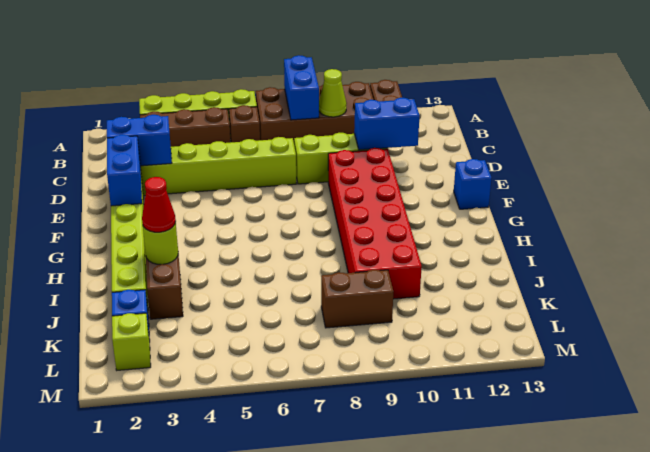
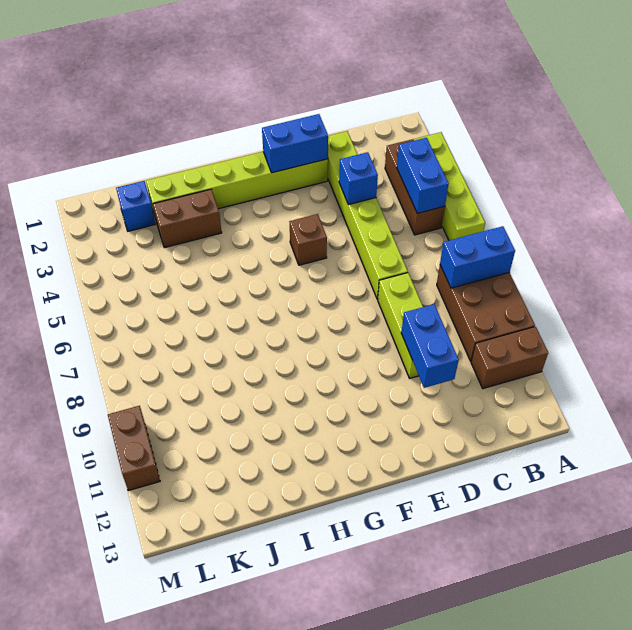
brown brick A7:B10 level 1 -> brown brick A8:B10 level 1
brown brick B6 level 1 -> brown brick F5 level 1
lime cone B9 level 2 -> none
blue brick D2:D3 level 2 -> blue brick B4:B5 level 2
red brick E9:J10 level 1 -> none
blue brick F13 level 1 -> blue brick D4 level 2
lime round brick I3 level 2 -> none
red cone I3 level 3 -> none
brown brick K8:K9 level 1 -> brown brick M10:M11 level 1
lime brick L2 level 1 -> none

